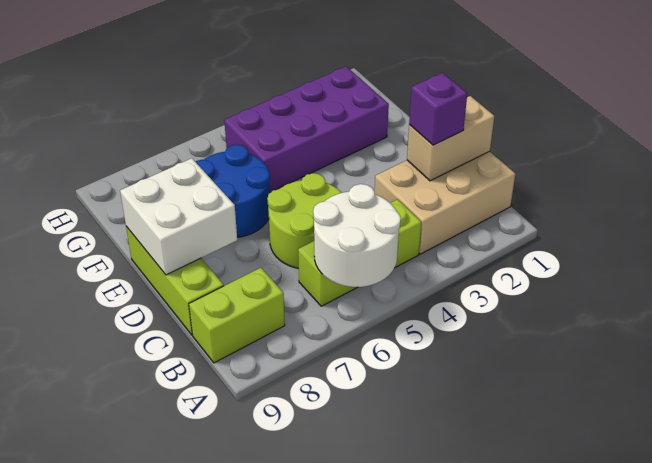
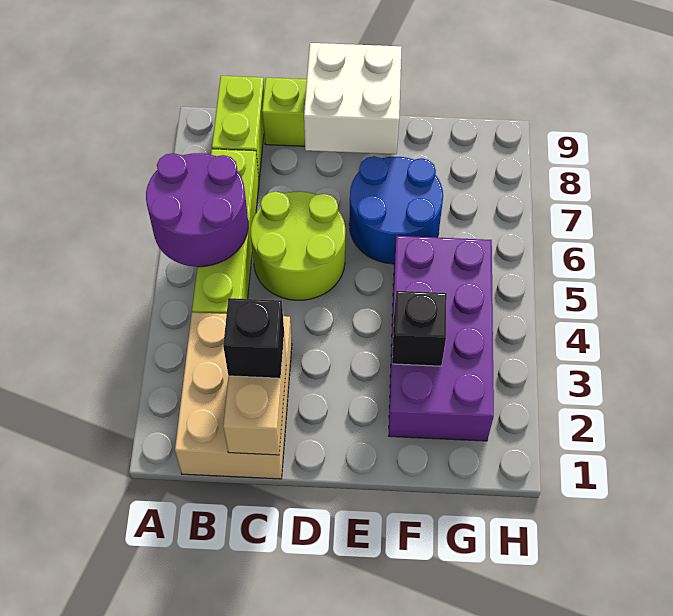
white round brick A5:B6 level 2 -> purple round brick A5:B6 level 2
lime brick B4:B6 level 1 -> lime brick B4:B7 level 1
purple brick C2 level 3 -> black brick C2 level 3
none -> black brick F3 level 2

